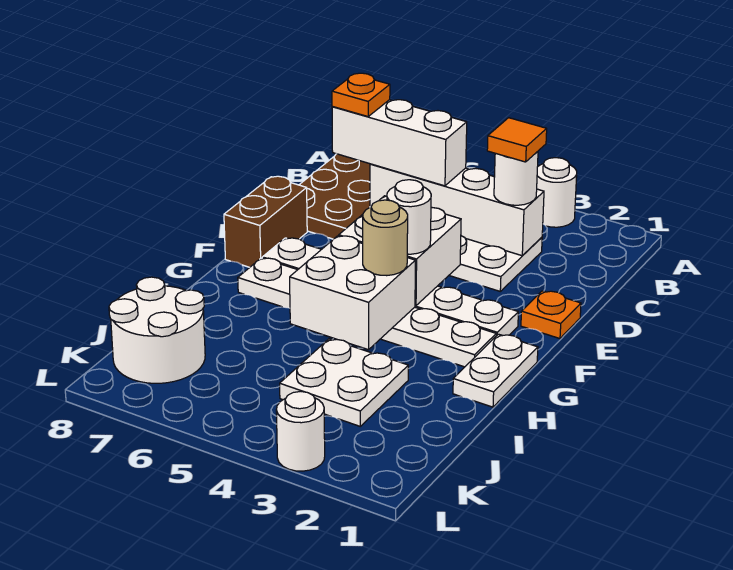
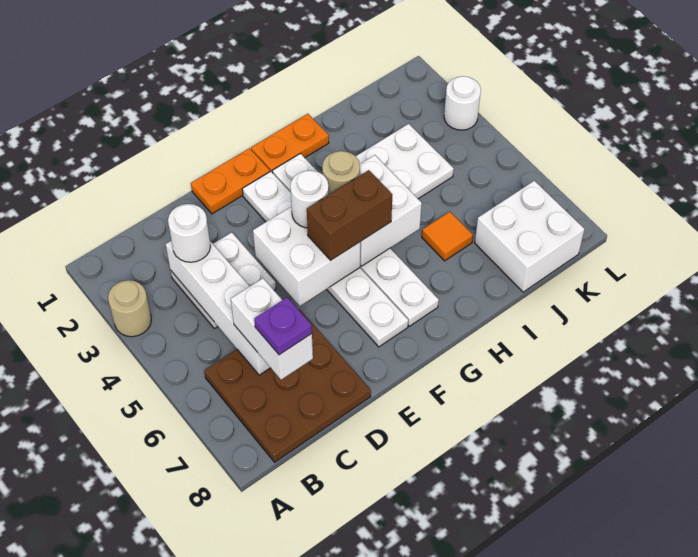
white round brick A3 level 1 -> tan round brick A3 level 1
orange tile C3 level 4 -> orange tile I6 level 1
white brick C5:C7 level 3 -> white brick C6:C7 level 3
orange plate C7 level 4 -> purple plate C7 level 4
orange plate E1 level 1 -> orange plate E1:F1 level 1
brown brick E8:F8 level 1 -> brown brick F5:G5 level 3
white plate G1:H1 level 1 -> orange plate G1:H1 level 1
white round brick J7:K8 level 1 -> white brick J7:K8 level 1

